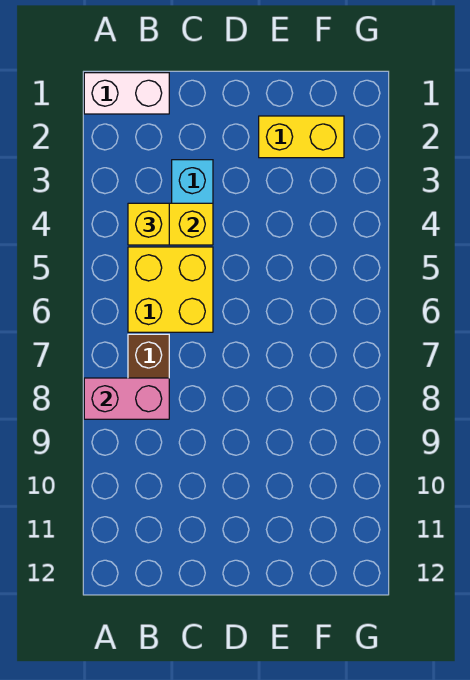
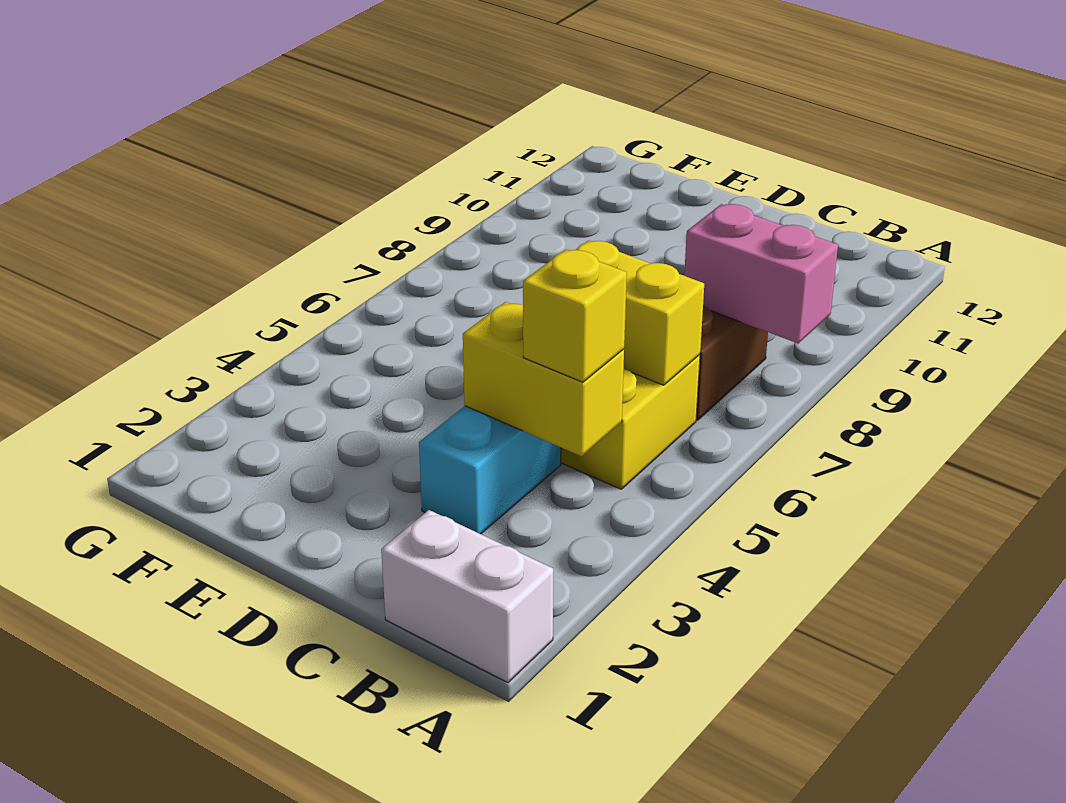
yellow brick E2:F2 level 1 -> yellow brick B6:C6 level 2

